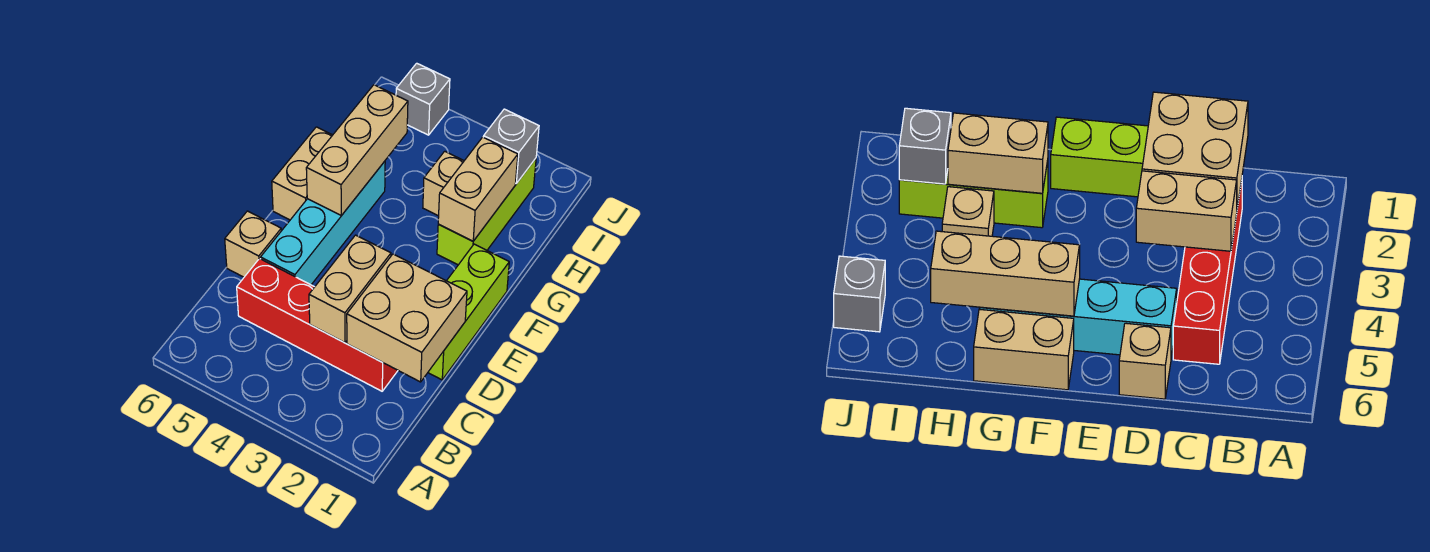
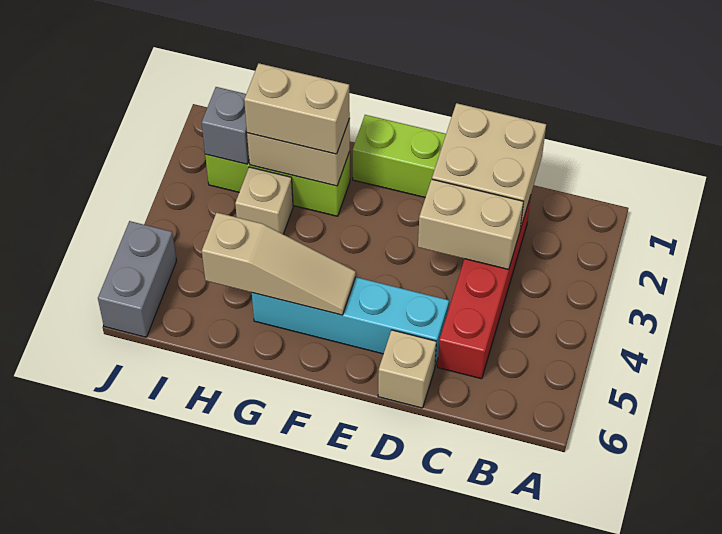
tan brick F5:H5 level 2 -> tan slope F5:H5 level 2 top H
tan brick F6:G6 level 1 -> tan brick G2:H2 level 3
grey brick J5 level 1 -> grey brick J5:J6 level 1

